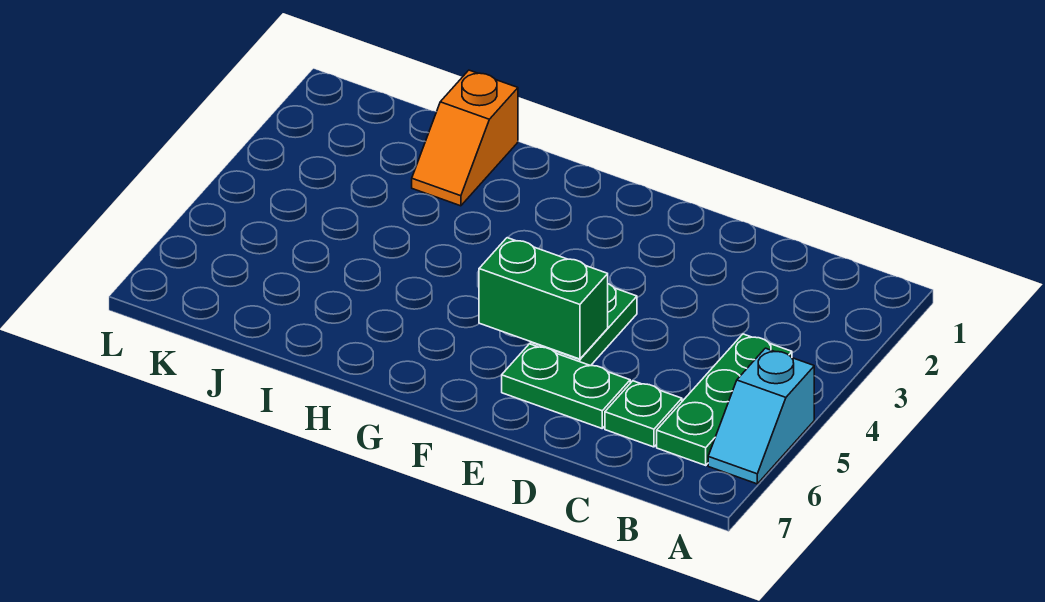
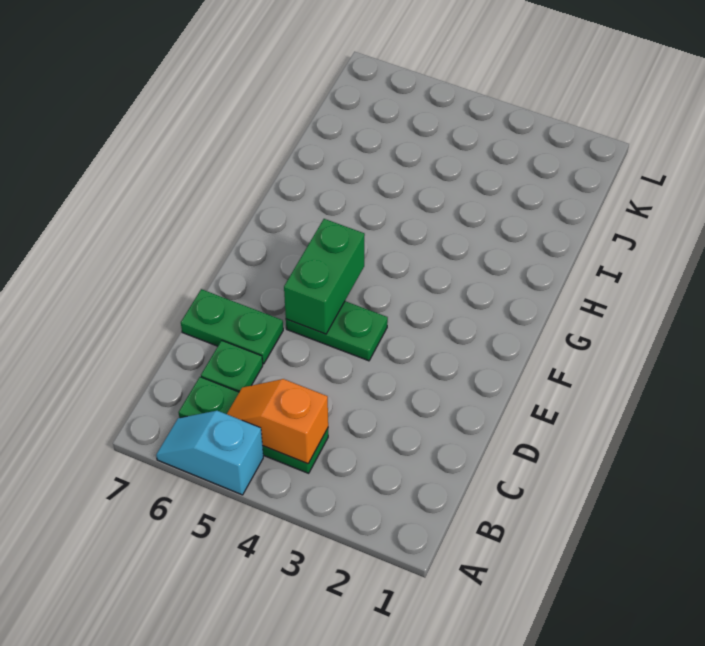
green plate D6:E6 level 1 -> green plate D6:D7 level 1
orange slope I1:I2 level 1 top 1 -> orange slope B4:B5 level 2 top 4

